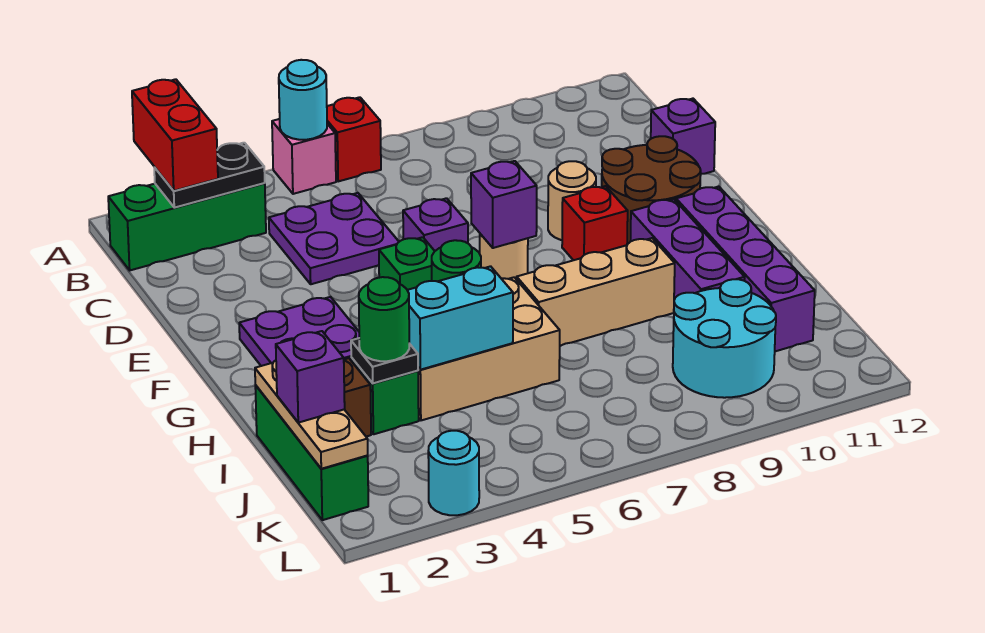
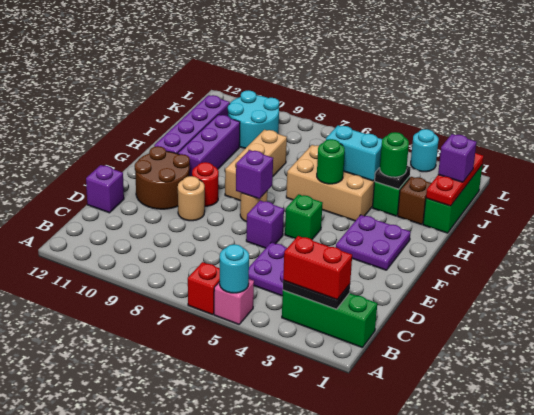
red brick A2:B2 level 3 -> red brick B2:B3 level 3
red brick F9 level 1 -> red round brick F9 level 1
tan brick H7:H9 level 1 -> tan brick G8:I8 level 1
tan plate I1:K1 level 2 -> red plate I1:K1 level 2

